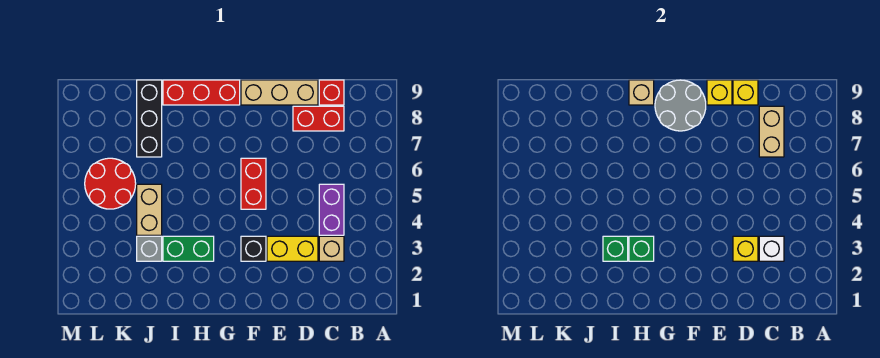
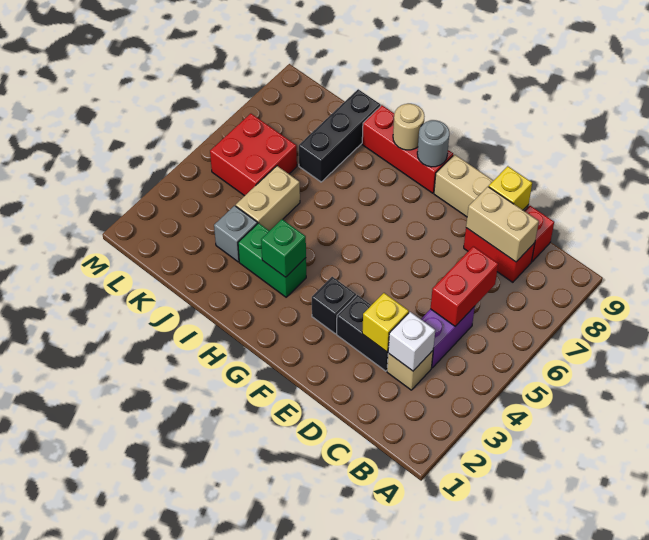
tan brick C7:C8 level 2 -> tan brick C8:D8 level 2
yellow brick D3:E3 level 1 -> black brick D3:E3 level 1
yellow brick E9 level 2 -> none
red brick F5:F6 level 1 -> red brick C5:C6 level 2
grey round brick F8:G9 level 2 -> grey round brick G9 level 2
tan brick H9 level 2 -> tan round brick H9 level 2
green brick I3 level 2 -> none
red round brick K5:L6 level 1 -> red brick K5:L6 level 1

